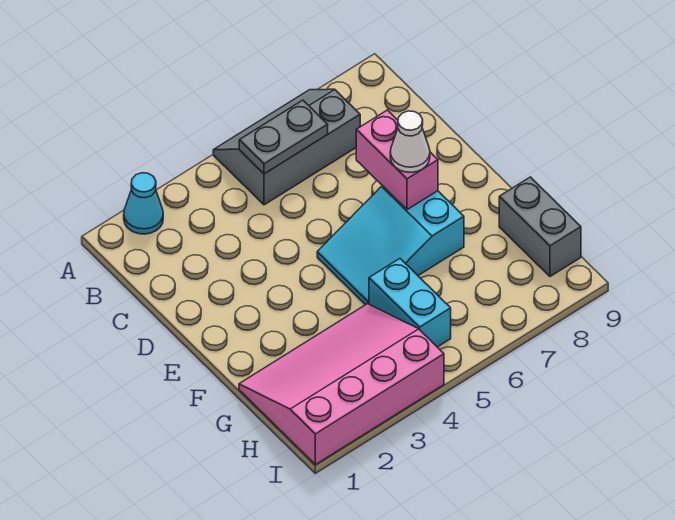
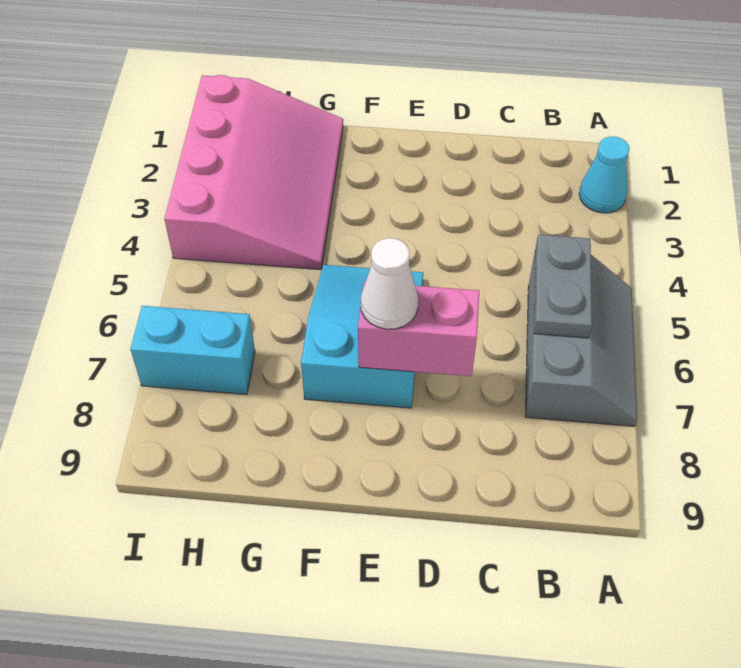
cyan brick G5:H5 level 1 -> cyan brick H7:I7 level 1
grey brick G9:H9 level 1 -> none

